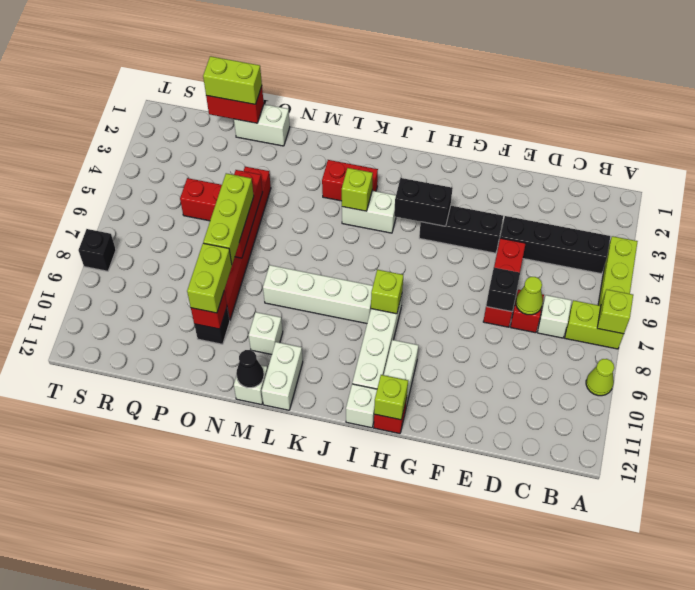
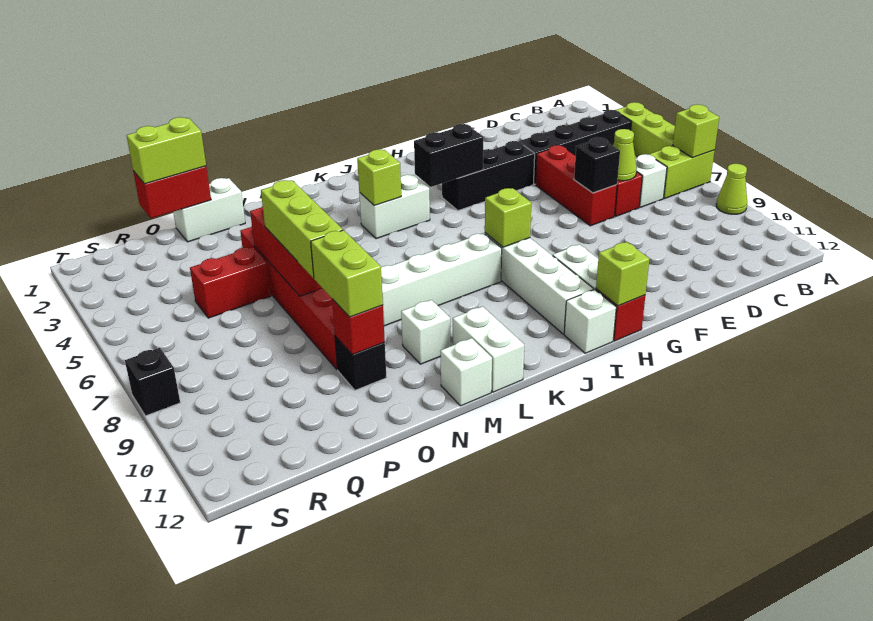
red brick K3:L3 level 1 -> none
black cone M12 level 2 -> none

